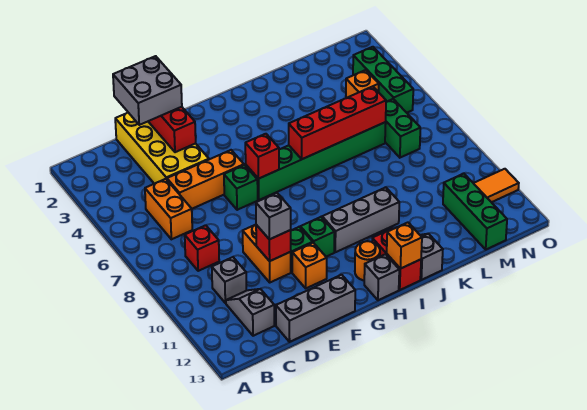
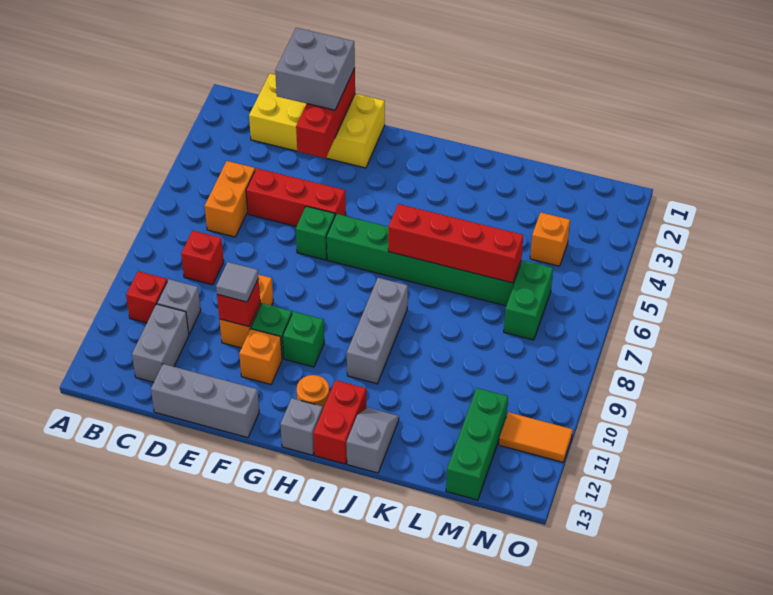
grey slope C11:C12 level 1 top 12 -> grey brick C11:C12 level 1
yellow brick D1:E4 level 1 -> yellow brick C1:F2 level 1
orange brick D5:F5 level 1 -> red brick D5:F5 level 1
grey brick E10 level 3 -> grey tile E10 level 3
red brick G6 level 2 -> red brick B10 level 1
grey brick H10:J10 level 1 -> grey brick I8:I10 level 1
orange brick I13 level 2 -> none
green brick N3:N5 level 1 -> none

